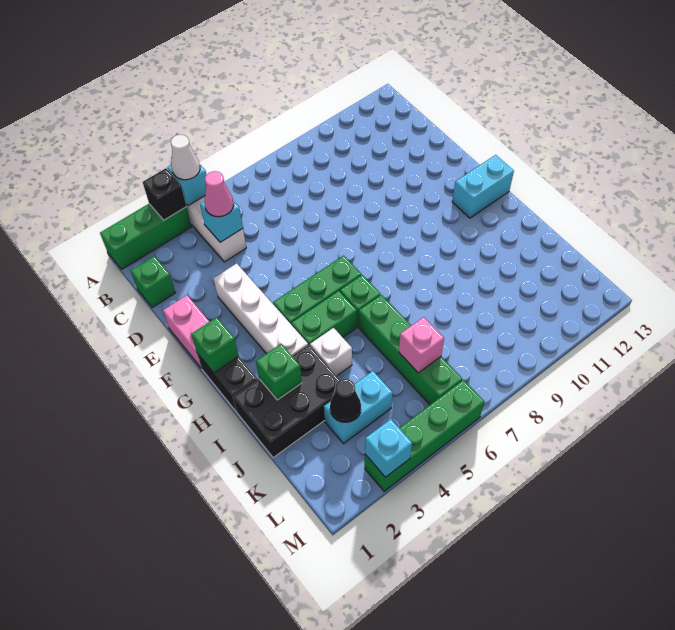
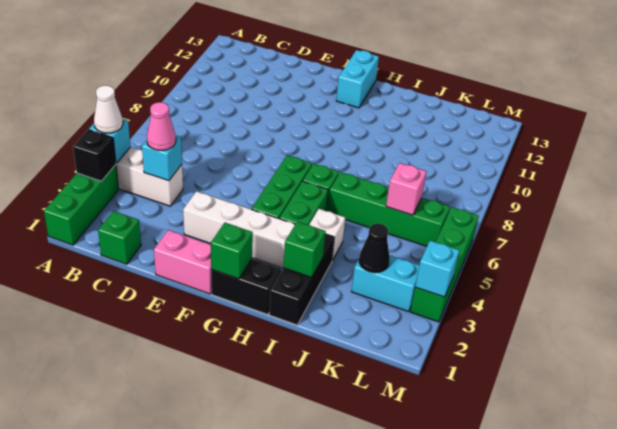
black brick I1:J3 level 1 -> black brick I1:I3 level 1
cyan brick K3:K4 level 1 -> cyan brick K3:L3 level 1

